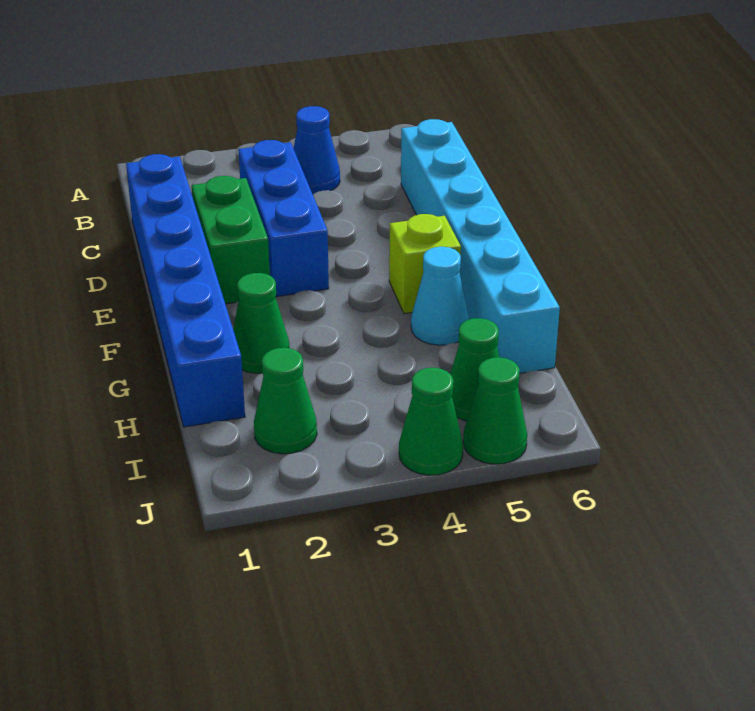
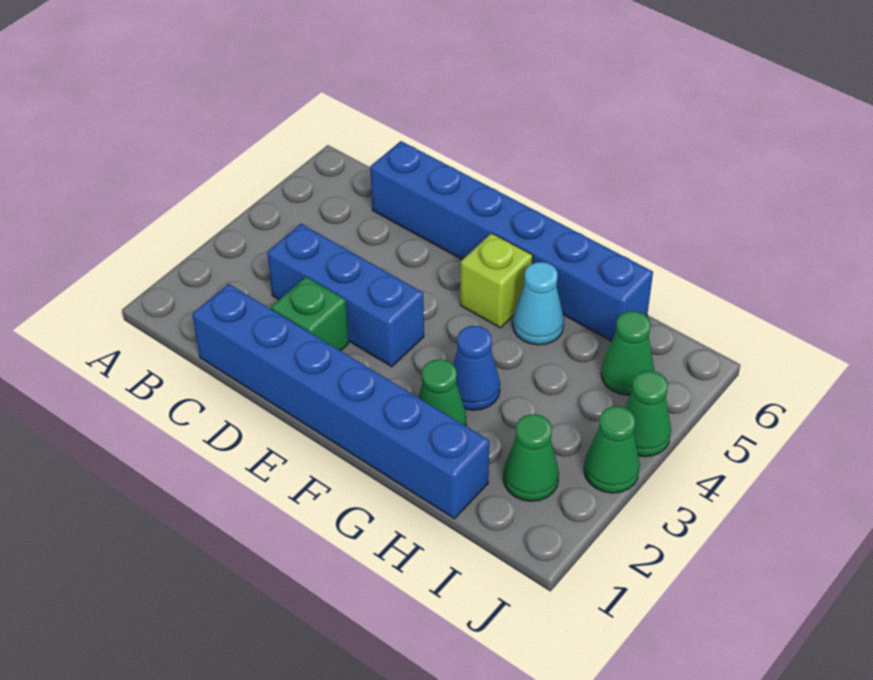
blue cone B4 level 1 -> blue cone G3 level 1
cyan brick C6:H6 level 1 -> blue brick C6:H6 level 1
green brick D2:E2 level 1 -> green brick D2 level 1
green cone J5 level 1 -> green cone J3 level 1

